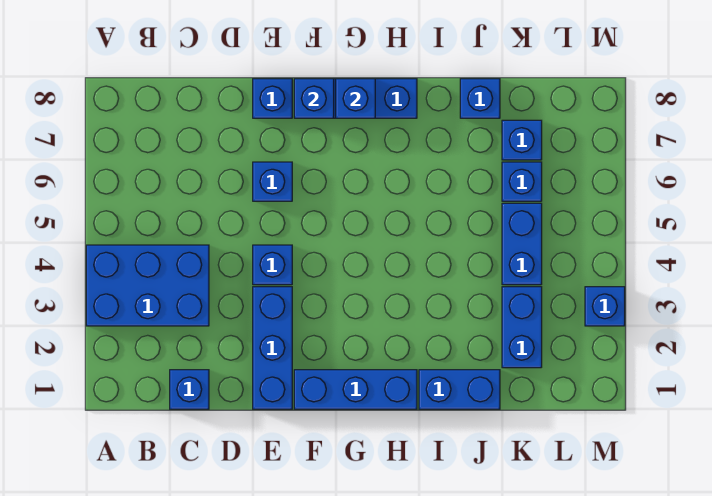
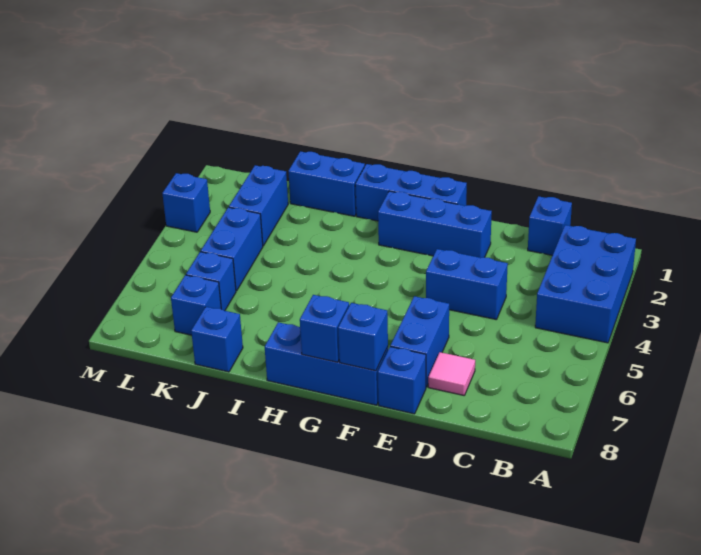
blue brick A3:C4 level 1 -> blue brick A2:B4 level 1
none -> pink tile D7 level 1
blue brick E1:E3 level 1 -> blue brick E2:G2 level 1
blue brick E4 level 1 -> blue brick D4:E4 level 1
blue brick E6 level 1 -> blue brick E6:E7 level 1

